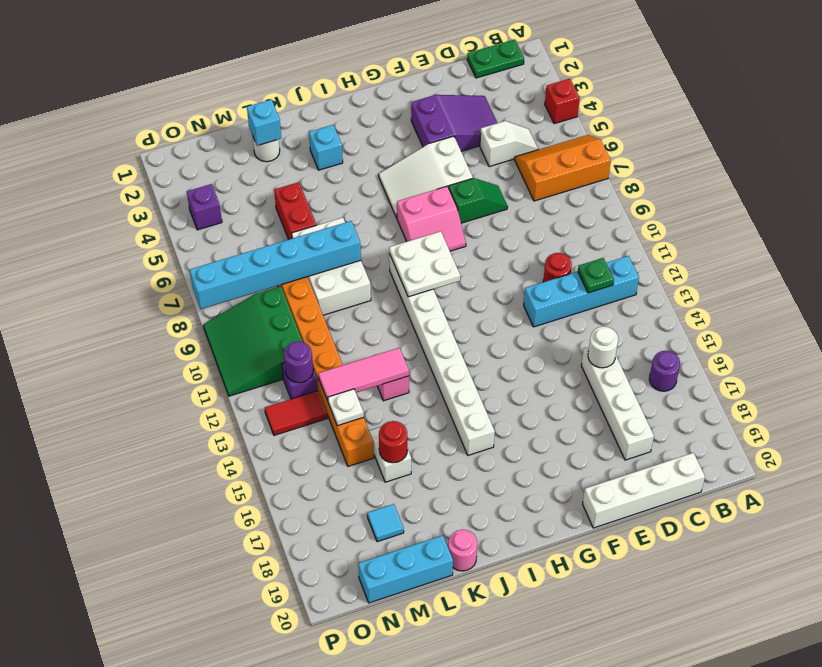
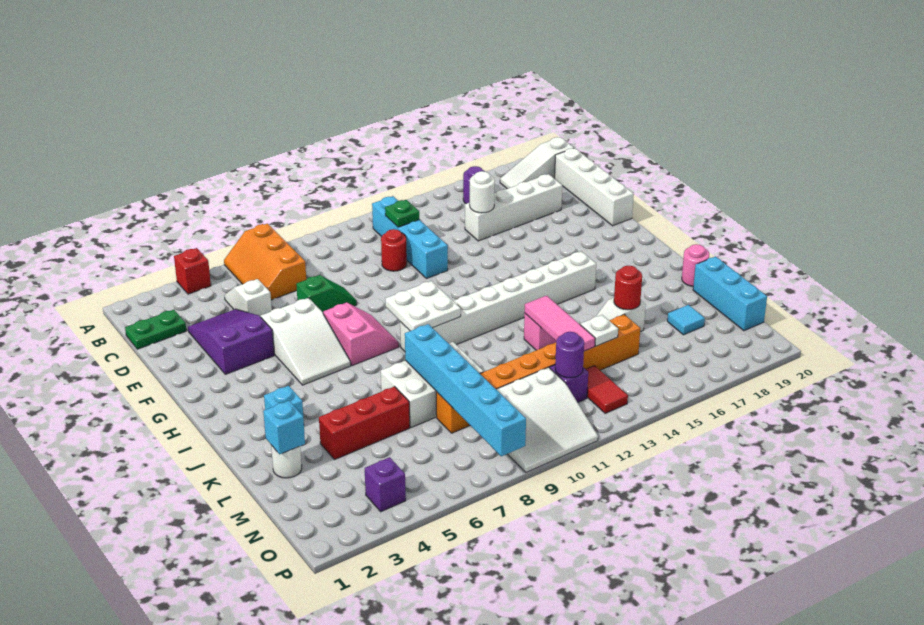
green plate B1:C1 level 1 -> green plate C1:C2 level 1
none -> white slope B18:B20 level 1 top 20
green slope E7:F7 level 1 top F -> green slope E7:E8 level 1 top 7
red brick L5:L6 level 1 -> red brick L4:L6 level 1
green slope N9:P11 level 1 top N -> white slope N9:P11 level 1 top N

